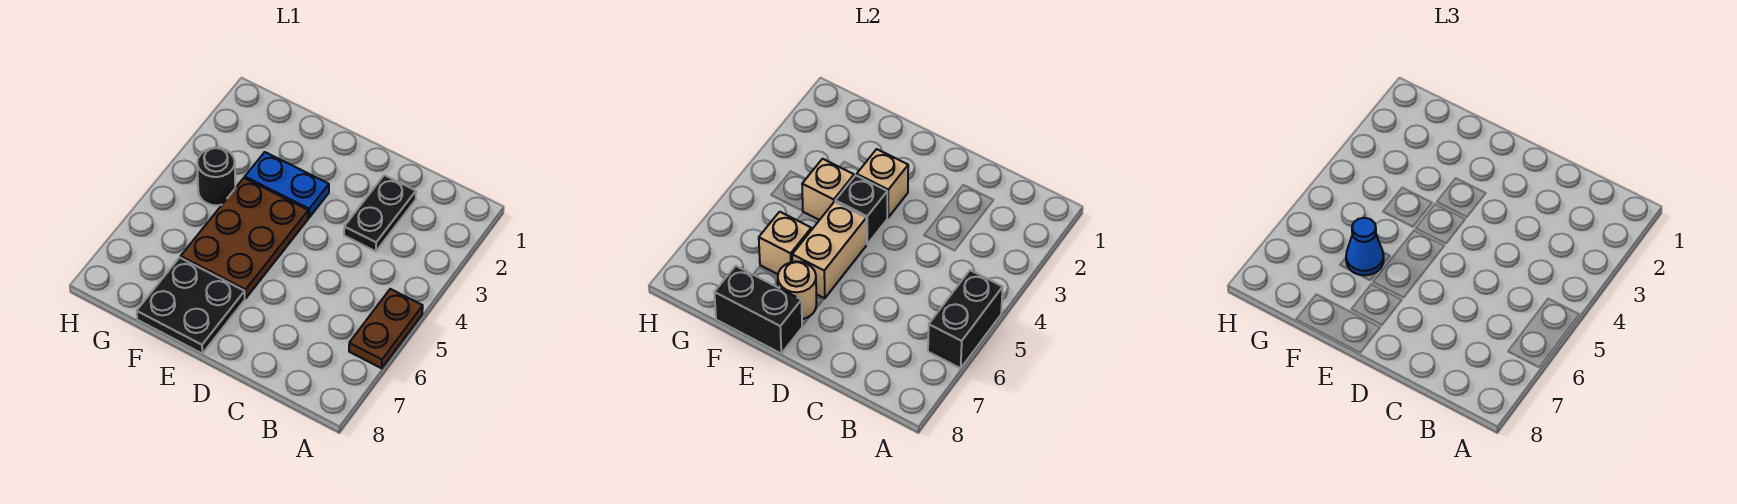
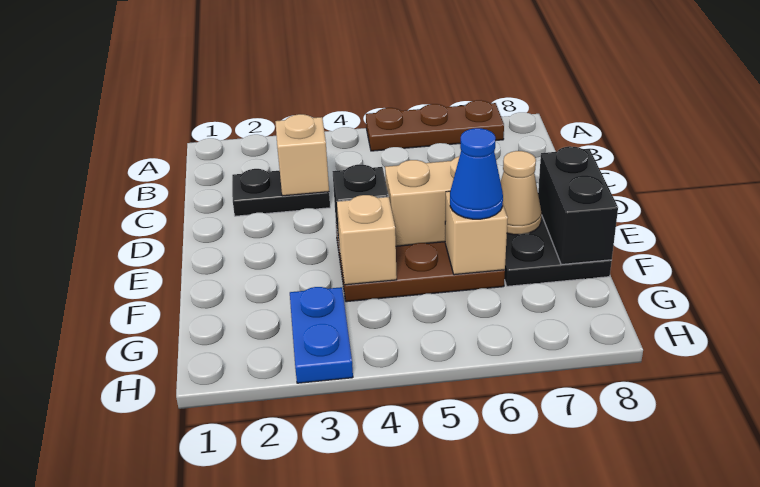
brown plate A5:A6 level 1 -> brown plate A5:A7 level 1
black brick A5:A6 level 2 -> none
blue plate E3:F3 level 1 -> blue plate G3:H3 level 1
tan brick E3 level 2 -> tan brick C3 level 2
tan round brick E7 level 2 -> tan cone E7 level 2
black round brick G4 level 1 -> none

